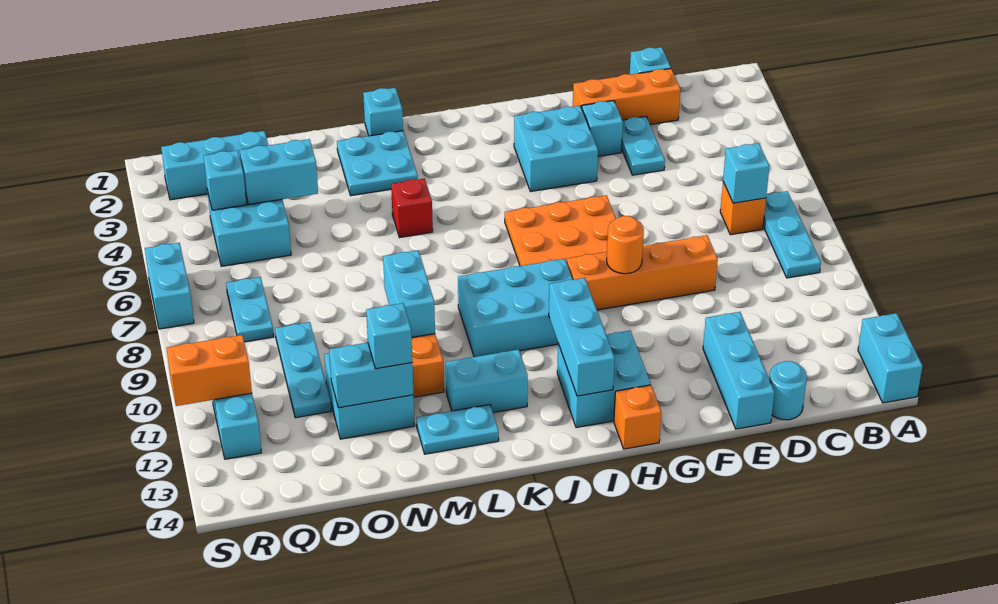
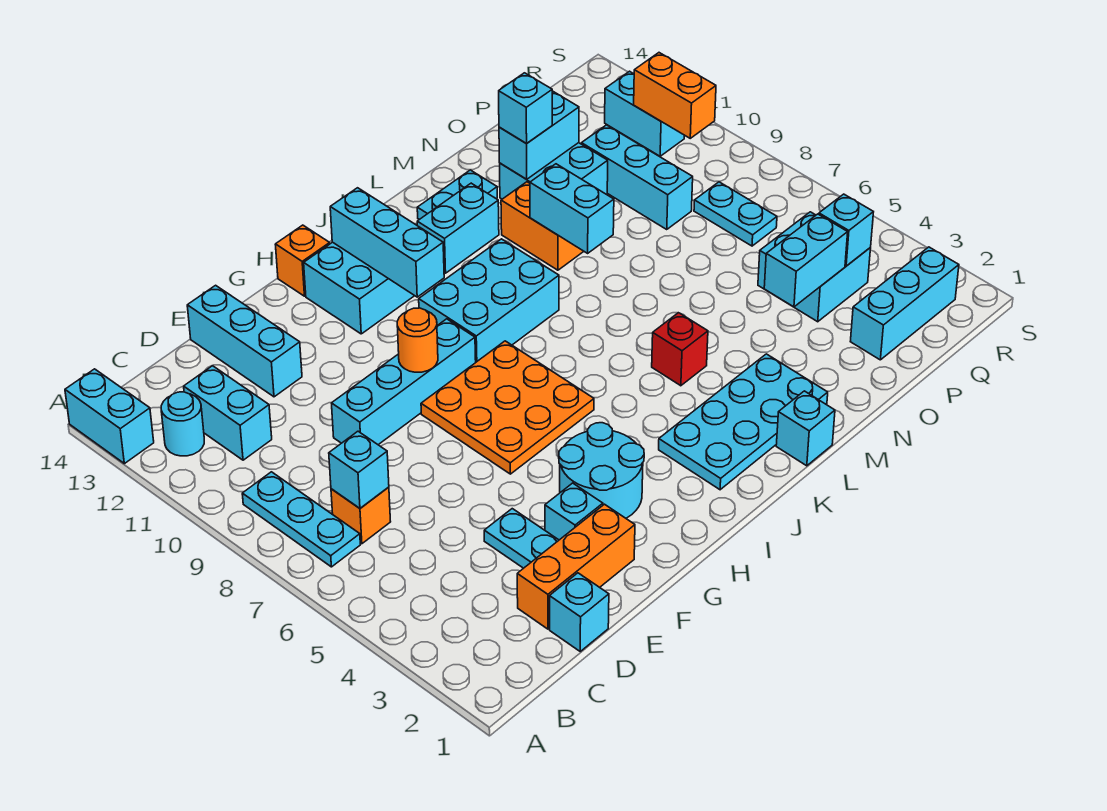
cyan round brick D14 level 1 -> cyan round brick B12 level 1
orange brick E9:H9 level 1 -> cyan brick E9:H9 level 1
cyan brick G3:H4 level 1 -> cyan round brick G3:H4 level 1
cyan plate L2:M3 level 1 -> cyan plate J2:M3 level 1
cyan plate P9:P11 level 1 -> cyan brick P9:P11 level 1
orange brick R11:S11 level 2 -> orange brick R10:R11 level 2
cyan brick S6:S7 level 1 -> cyan brick C11:C12 level 1

